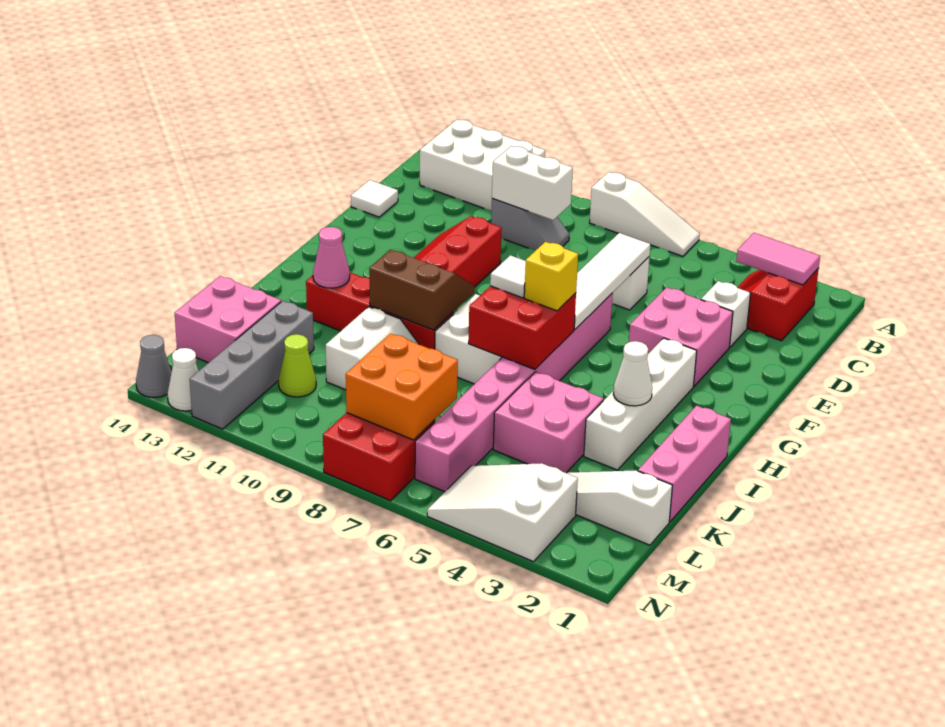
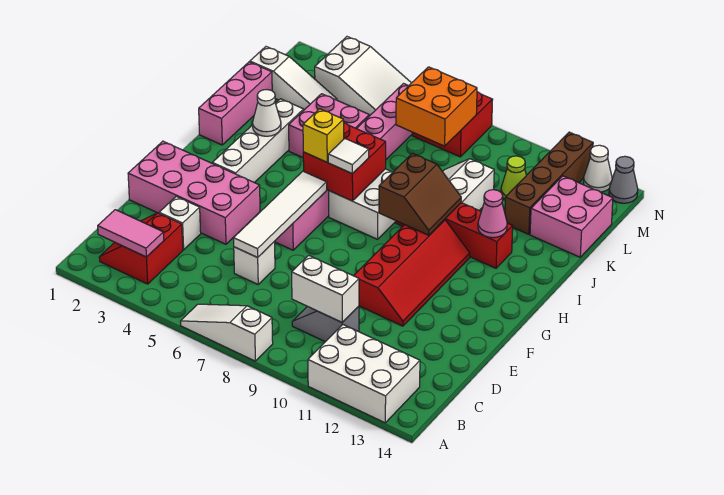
red slope B2:C3 level 1 top 2 -> red slope B2:C3 level 1 top 3
white tile D14 level 1 -> none
pink brick E3:F4 level 1 -> pink brick E1:F4 level 1
brown slope H9:I10 level 2 top I -> brown slope H9:I10 level 2 top 9
grey brick K12:N12 level 1 -> brown brick K12:N12 level 1

